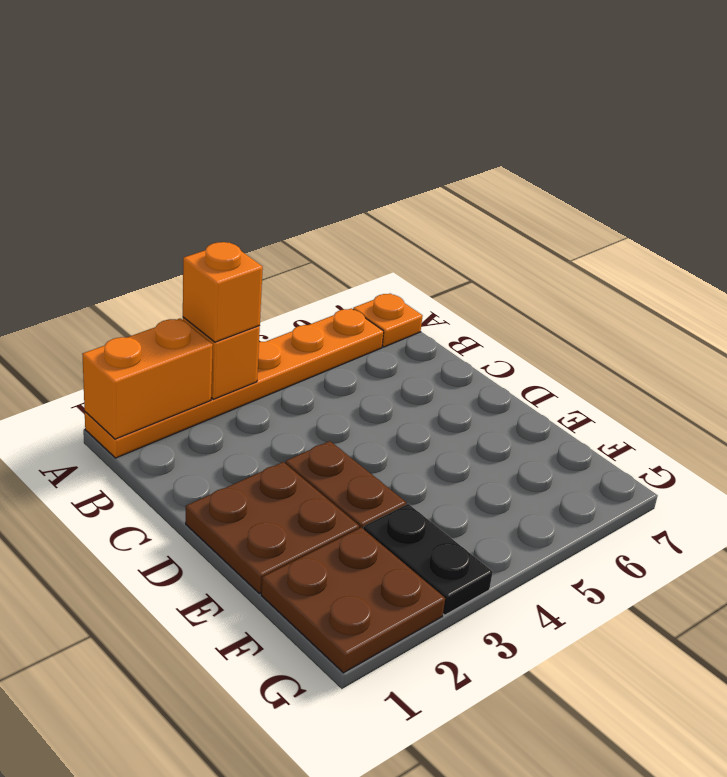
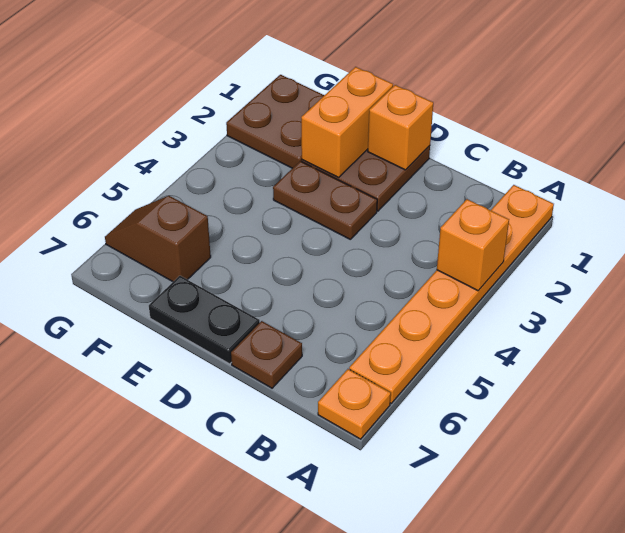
orange brick A1:A2 level 2 -> orange brick E1:E2 level 2
orange brick A3 level 3 -> orange brick D1 level 2
none -> brown plate C7 level 1
black plate F3:G3 level 1 -> black plate D7:E7 level 1
none -> brown slope F6:G6 level 1 top F

